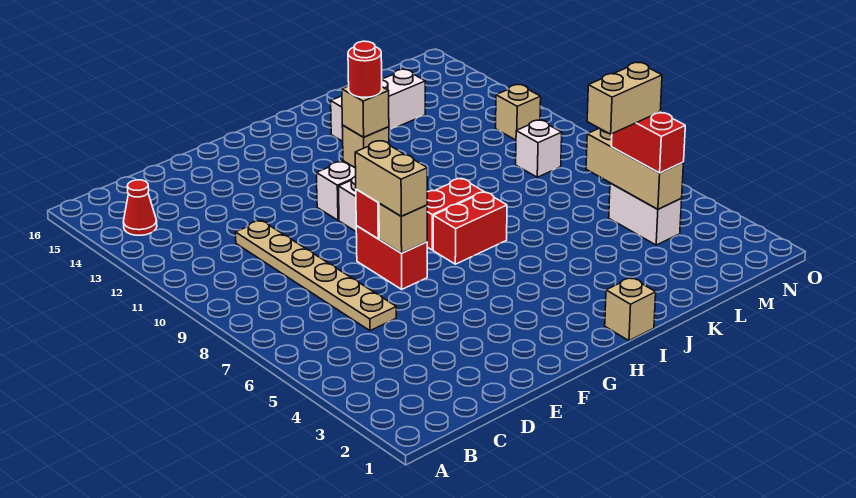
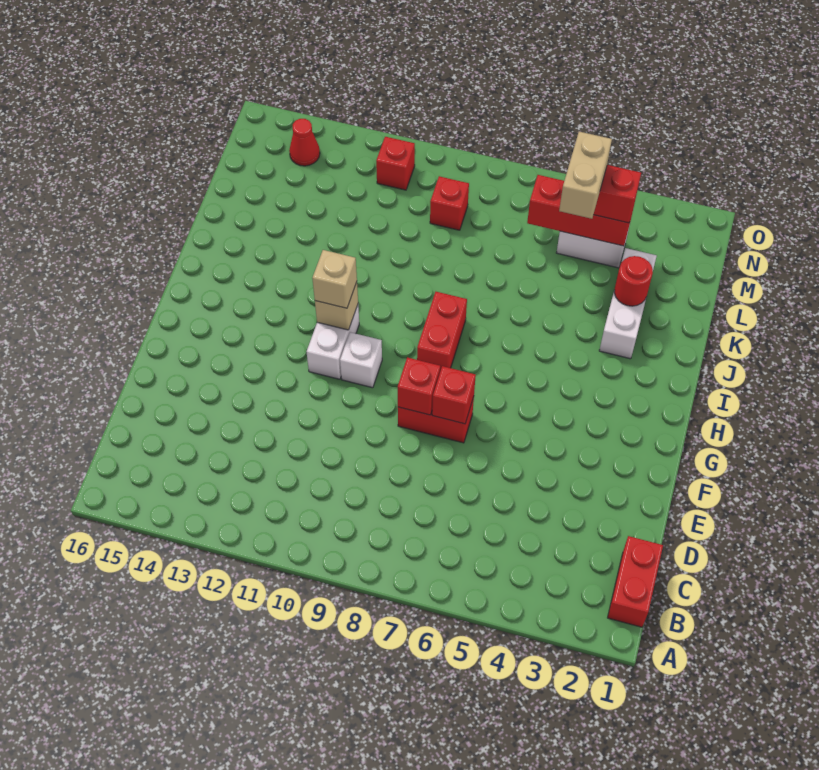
red cone B14 level 1 -> red cone N14 level 1
tan plate D6:D11 level 1 -> none
tan brick F7 level 2 -> red brick F7 level 2
tan brick F7:F8 level 3 -> none
red brick H7:I7 level 1 -> red brick B1:C1 level 1
red round brick H11 level 4 -> red round brick K3 level 2
tan brick I1 level 1 -> none
white brick J14:L14 level 1 -> white brick J3:L3 level 1
tan brick M4:M6 level 2 -> red brick M4:M6 level 2
white brick M9 level 1 -> red brick M9 level 1
tan brick N11 level 1 -> red brick N11 level 1

